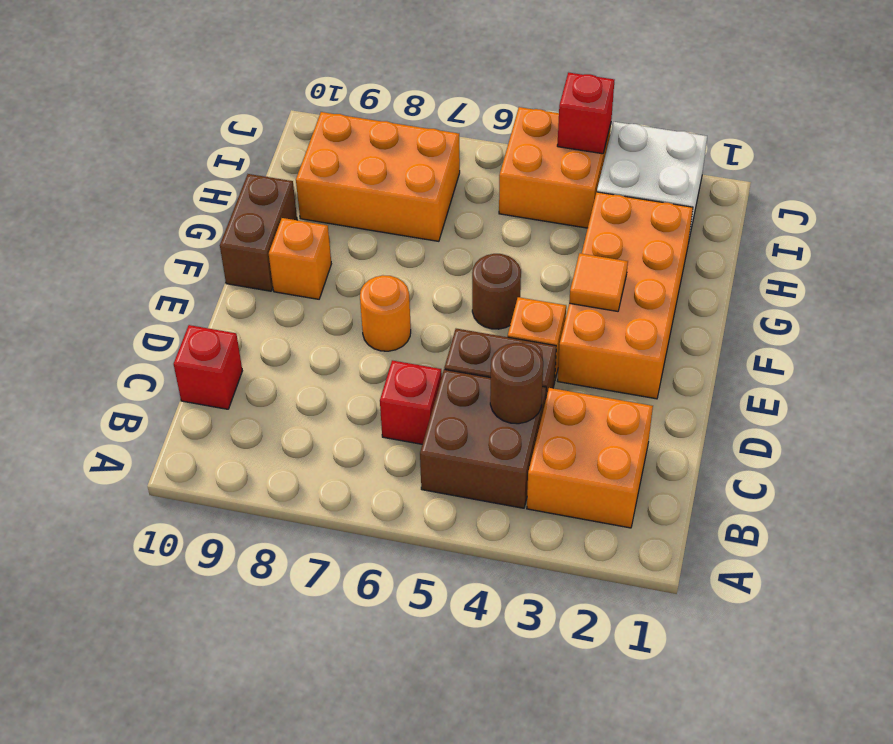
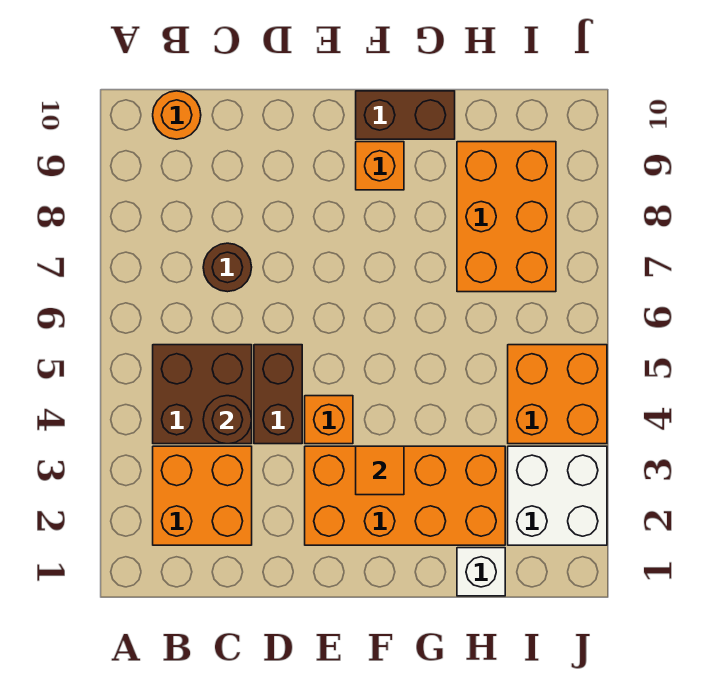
red brick C6 level 1 -> none
red brick C10 level 1 -> none
orange round brick E7 level 1 -> orange round brick B10 level 1
brown round brick F5 level 1 -> brown round brick C7 level 1
none -> white brick H1 level 1
red brick J4 level 2 -> none

